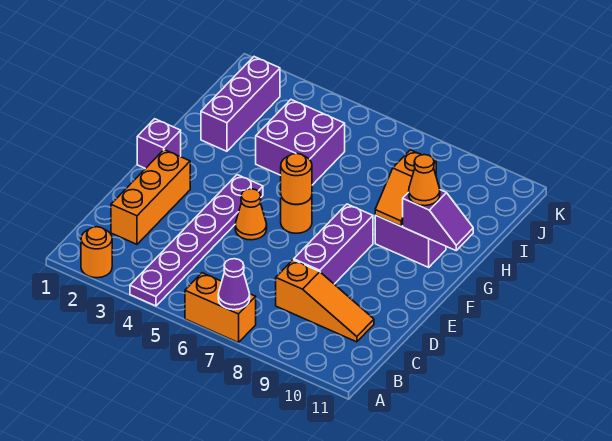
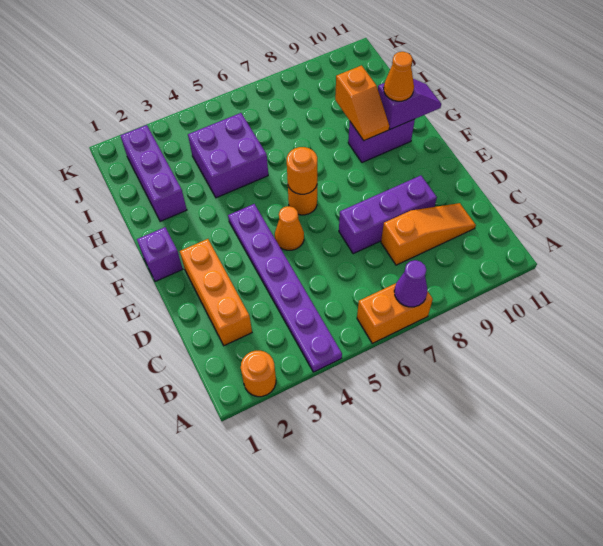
purple brick D8:F8 level 1 -> purple brick D7:D9 level 1

